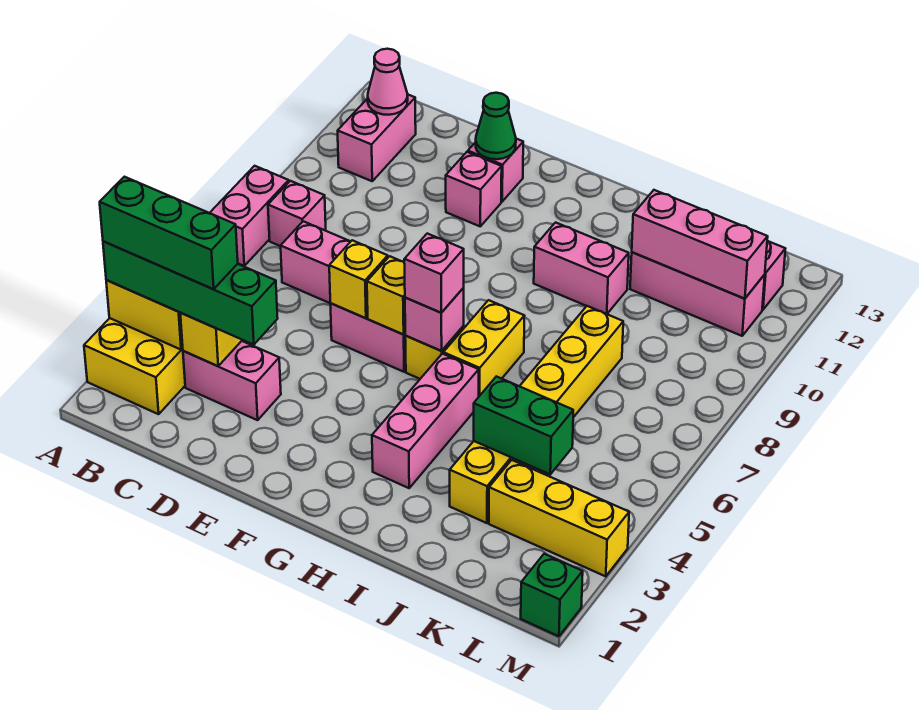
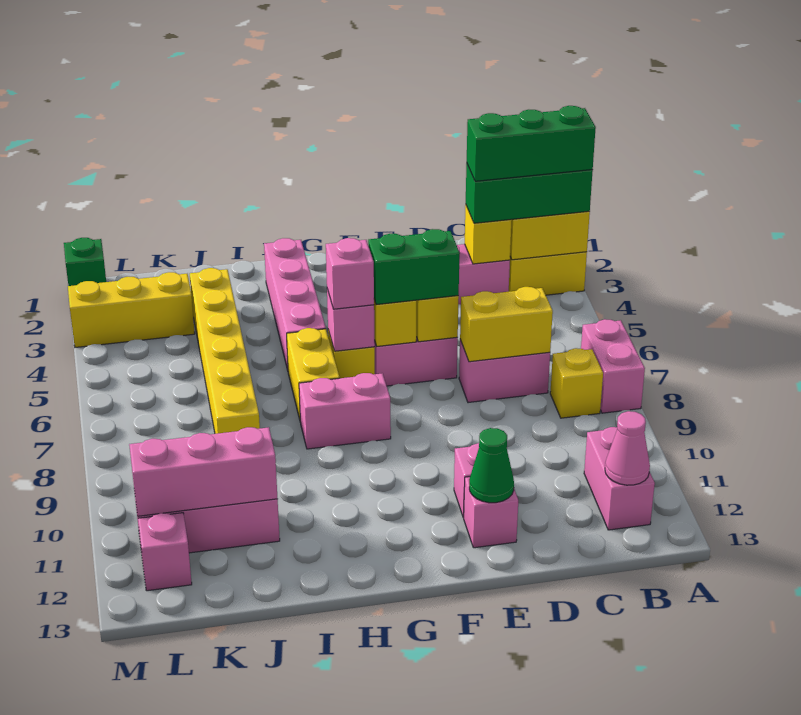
green brick A3:D3 level 3 -> green brick A3:C3 level 3
pink brick B8 level 1 -> yellow brick B8 level 1
none -> yellow brick C7:D7 level 2
pink brick H3:H5 level 1 -> pink brick H2:H5 level 1
pink brick H10:I10 level 1 -> pink brick G8:H8 level 1
green brick J4:K4 level 2 -> green brick E6:F6 level 3

